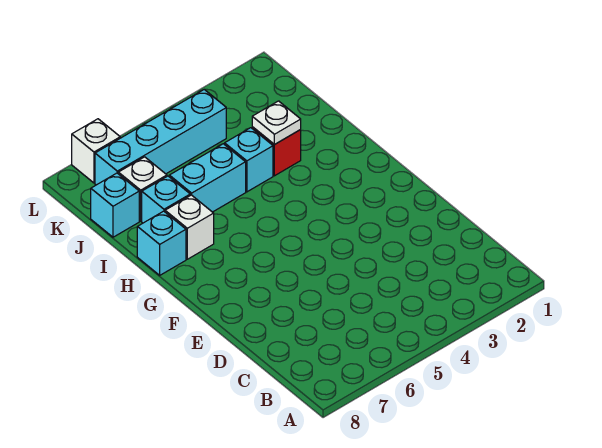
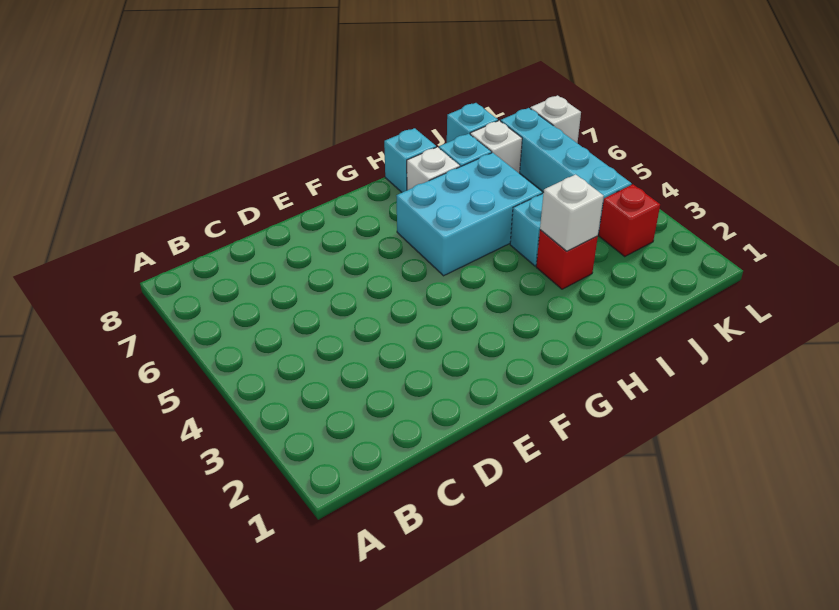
white plate I3 level 2 -> white brick I3 level 2
cyan brick I5:I6 level 1 -> cyan brick G5:I6 level 1
none -> red brick K3 level 1

